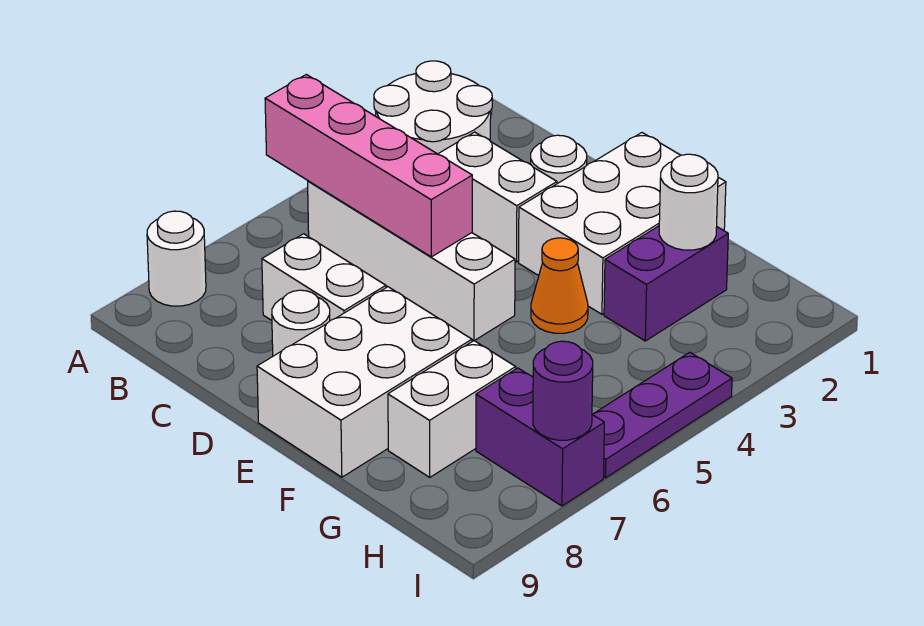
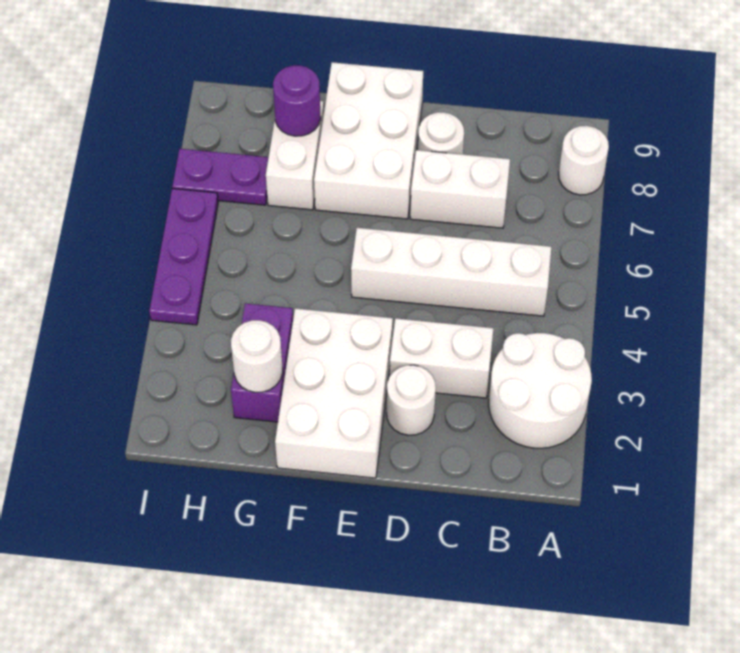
pink brick A5:D5 level 2 -> none
orange cone F4 level 1 -> none
purple brick H7:I7 level 1 -> purple plate H7:I7 level 1
purple round brick I7 level 2 -> purple round brick G8 level 2

